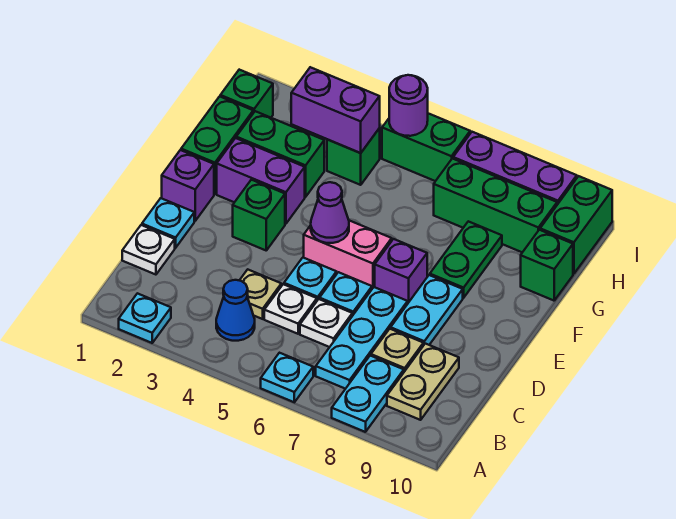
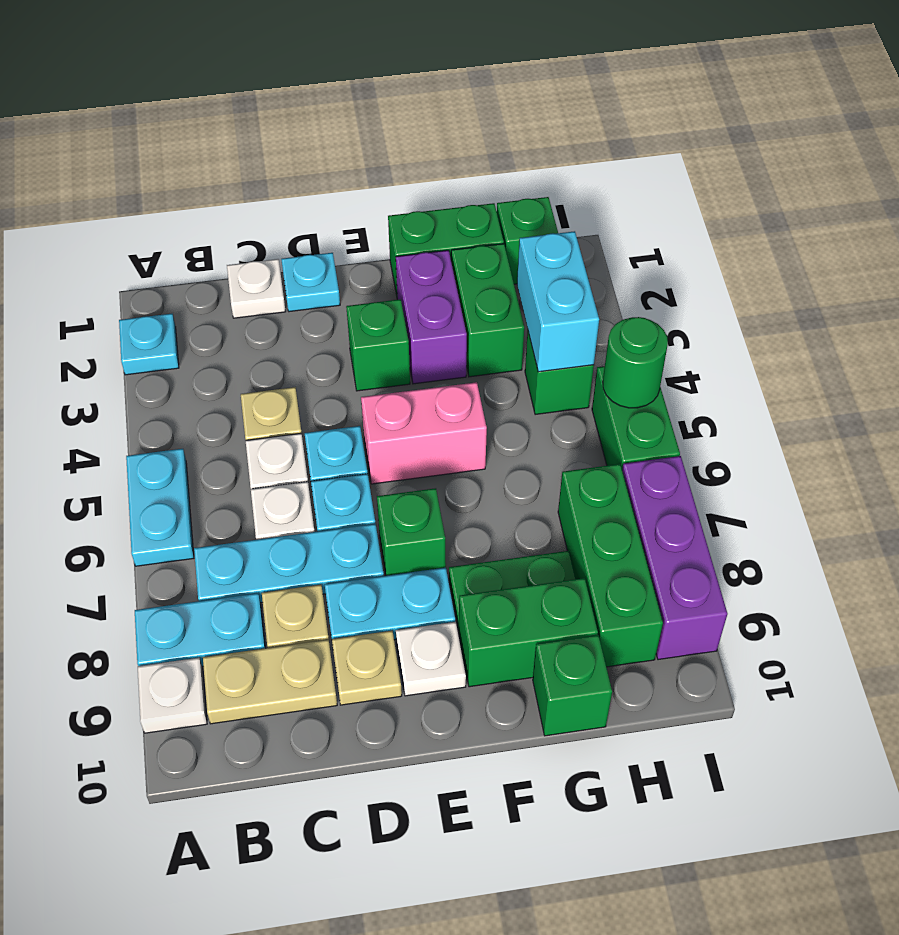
cyan plate A6 level 1 -> cyan plate A5:A6 level 1
none -> white plate A9 level 1
blue cone B4 level 1 -> none
none -> tan plate D9 level 1
purple brick E1 level 1 -> none
pink brick E5:E6 level 1 -> pink brick E5:F5 level 1
purple cone E5 level 2 -> none
purple brick E7 level 1 -> green brick E7 level 1
none -> white plate E9 level 1
purple brick H3:H4 level 2 -> cyan brick H3:H4 level 2
green brick H10:I10 level 1 -> green brick F9:G9 level 1
purple round brick I5 level 2 -> green round brick I5 level 2

